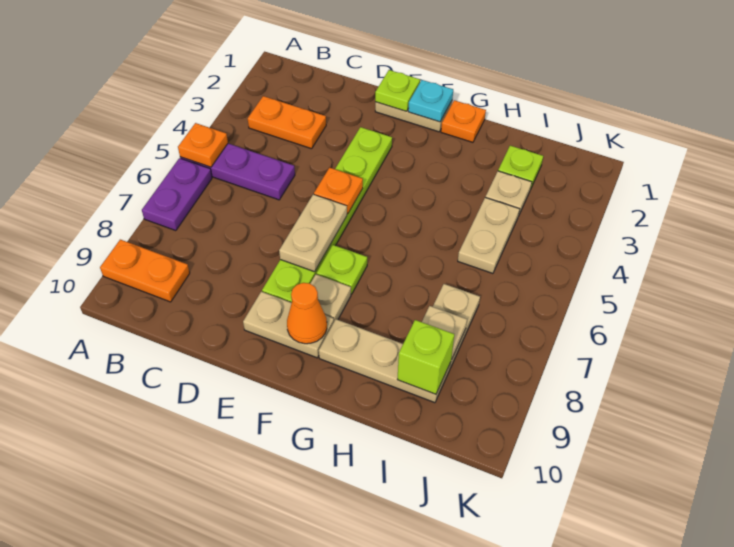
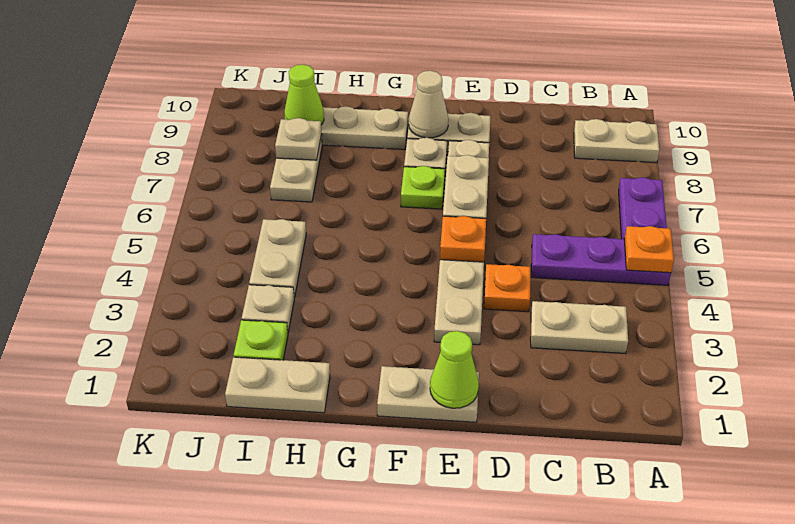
orange plate A9:B9 level 1 -> tan plate A9:B9 level 1
orange plate B3:C3 level 1 -> tan plate B3:C3 level 1
lime plate E1 level 2 -> lime cone E1 level 2
lime plate E3:E8 level 1 -> tan plate E3:E8 level 1
cyan plate F1 level 2 -> none
orange cone F9 level 2 -> tan cone F9 level 2
orange plate G1 level 1 -> orange plate D4 level 1
none -> tan plate H1:I1 level 1
lime brick I9 level 2 -> lime cone I9 level 2

